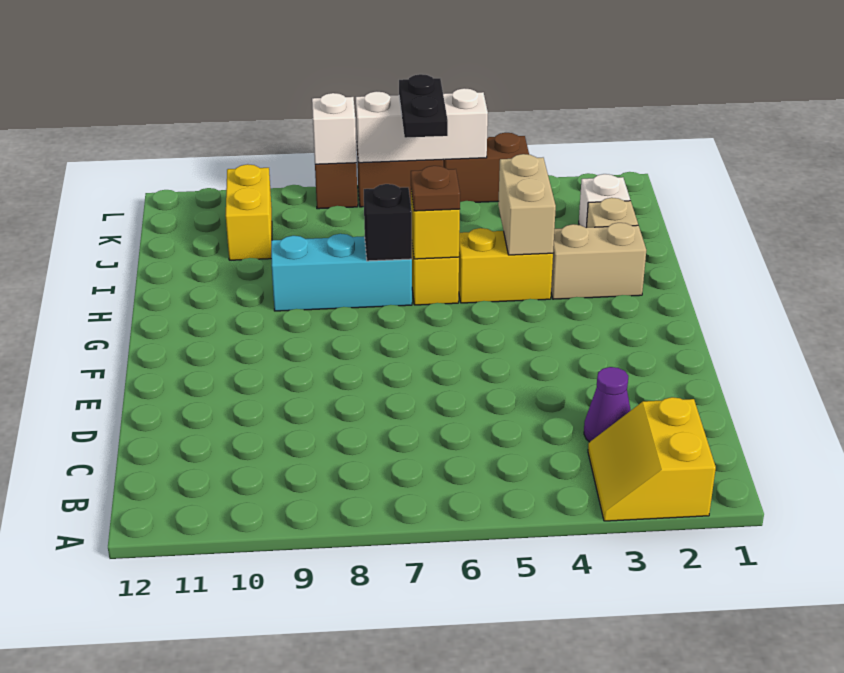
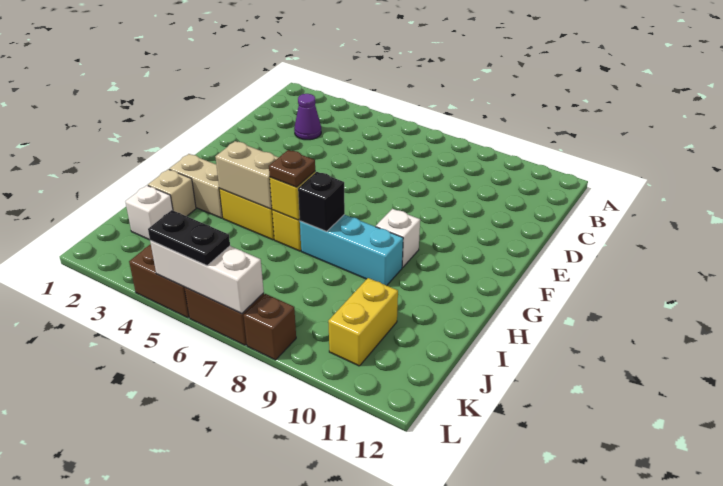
yellow slope A2:B3 level 1 top 2 -> none
tan brick H4:I4 level 2 -> tan brick H4:H5 level 2
black plate K6:L6 level 3 -> black plate L5:L6 level 3
white brick L8 level 2 -> white brick G9 level 1

